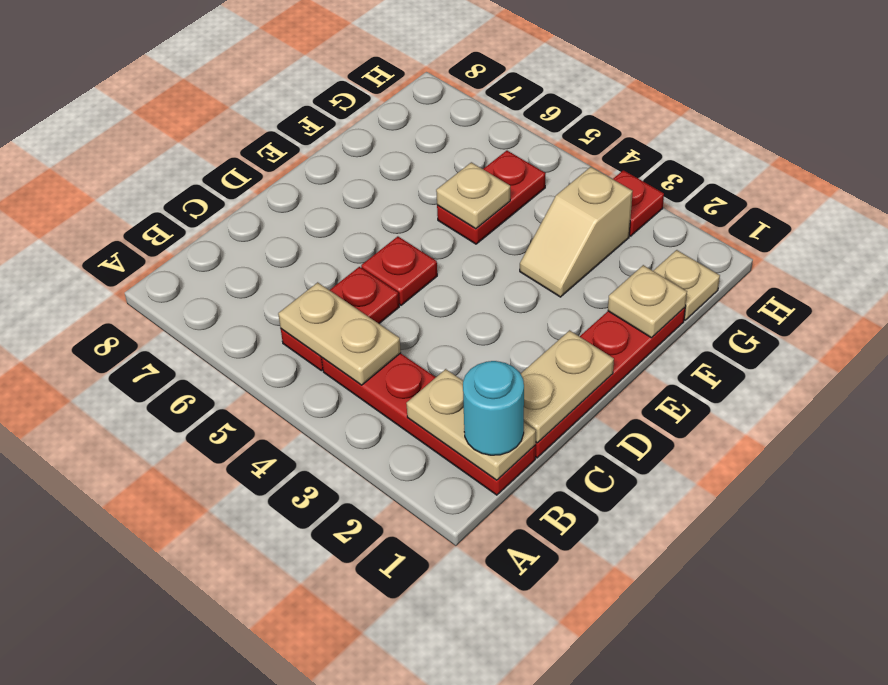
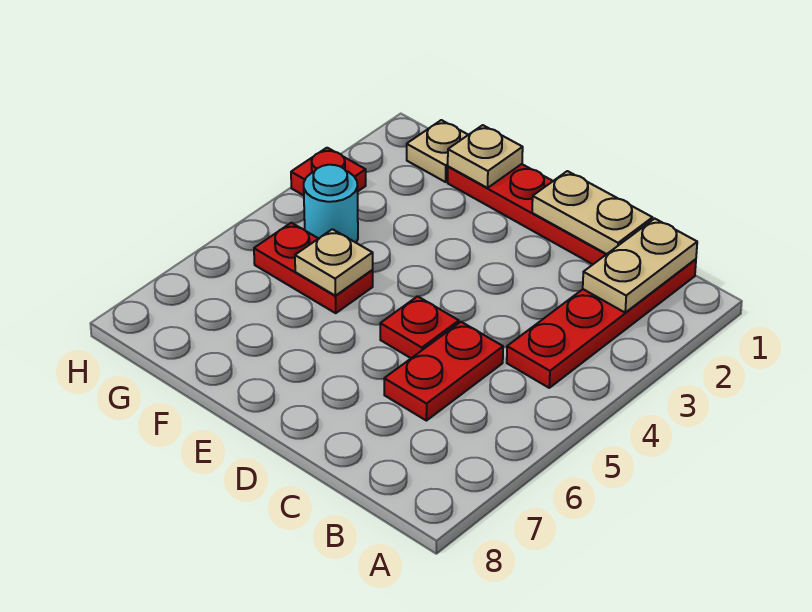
cyan round brick B1 level 3 -> cyan round brick G4 level 1
tan plate B4:B5 level 2 -> none
red plate B5:C5 level 1 -> red plate C5:C6 level 1
tan slope F3:G3 level 1 top G -> none

